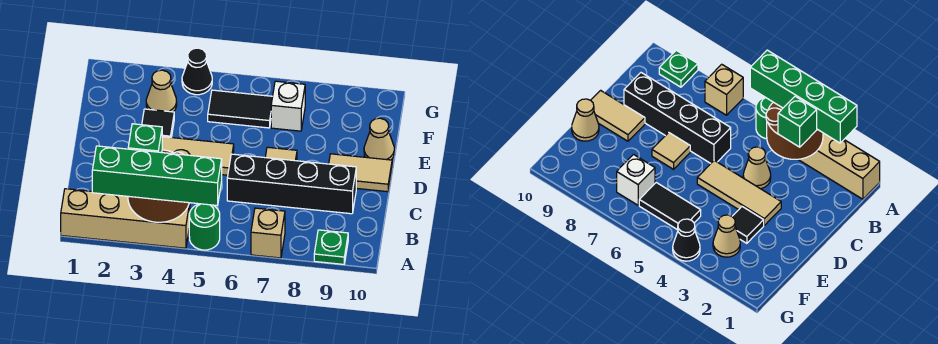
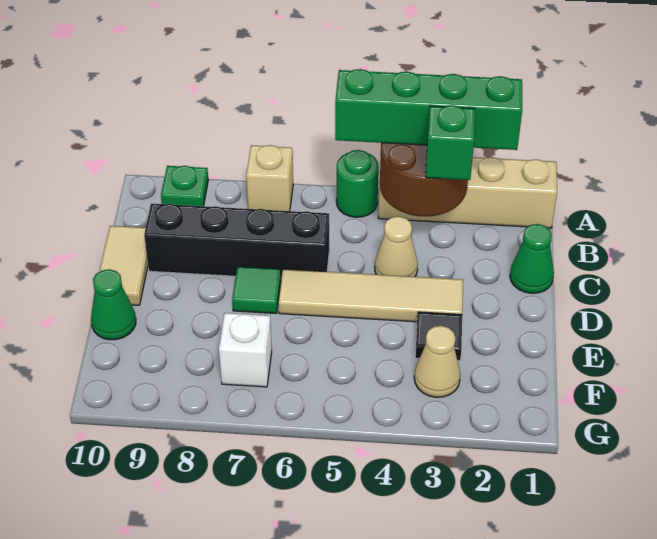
none -> green cone C1 level 1
tan tile D3:D5 level 1 -> tan tile D3:D6 level 1
tan tile D7 level 1 -> green tile D7 level 1
tan tile D9:D10 level 1 -> tan tile C10:D10 level 1
tan cone E10 level 1 -> green cone E10 level 1
black tile F5:F6 level 1 -> none
black cone G4 level 1 -> none

